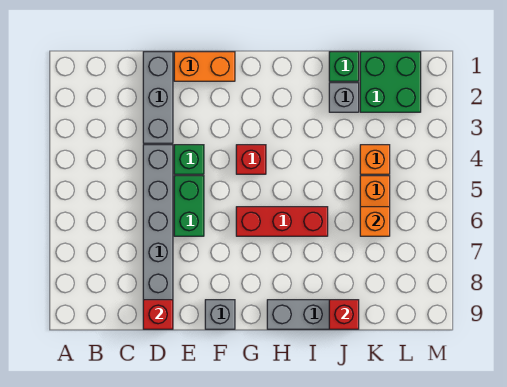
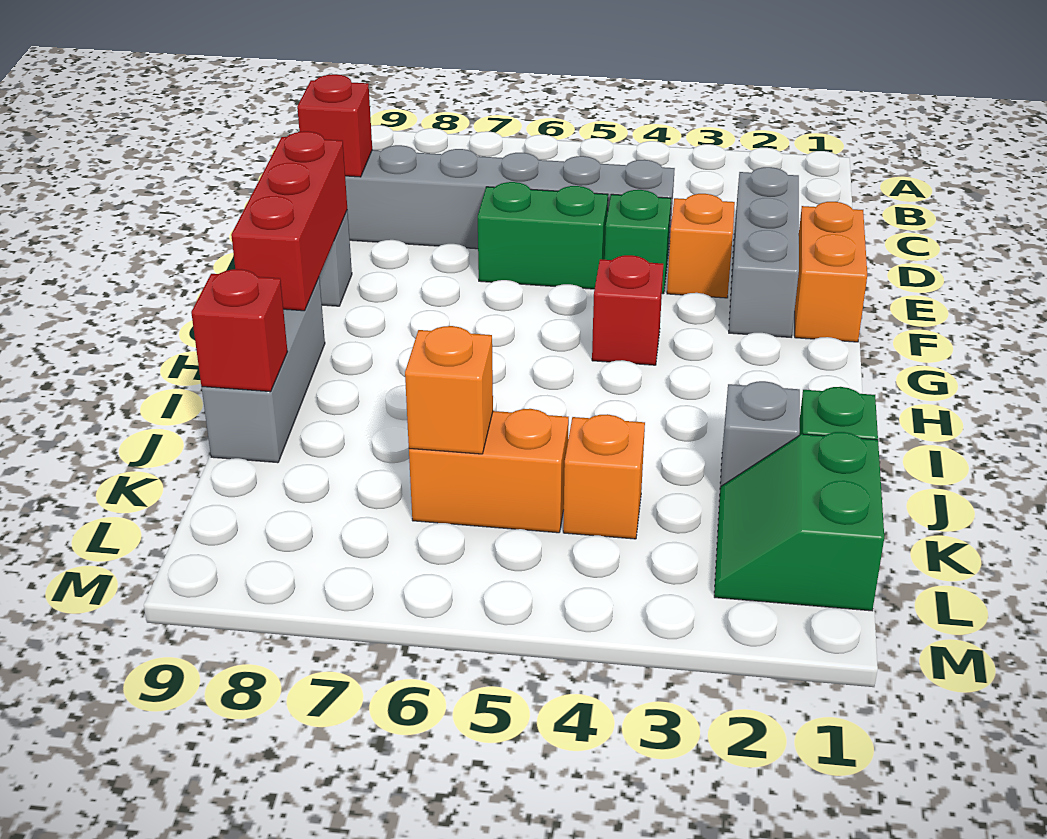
grey brick D1:D3 level 1 -> grey brick D2:F2 level 1
none -> orange brick E3 level 1
red brick G6:I6 level 1 -> red brick F9:H9 level 2
green brick K1:L2 level 1 -> green slope K1:L2 level 1 top 1

